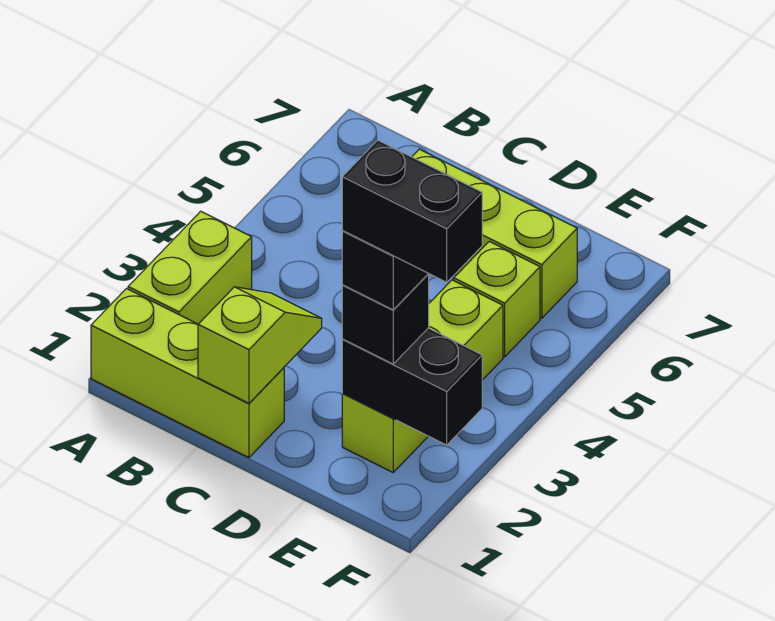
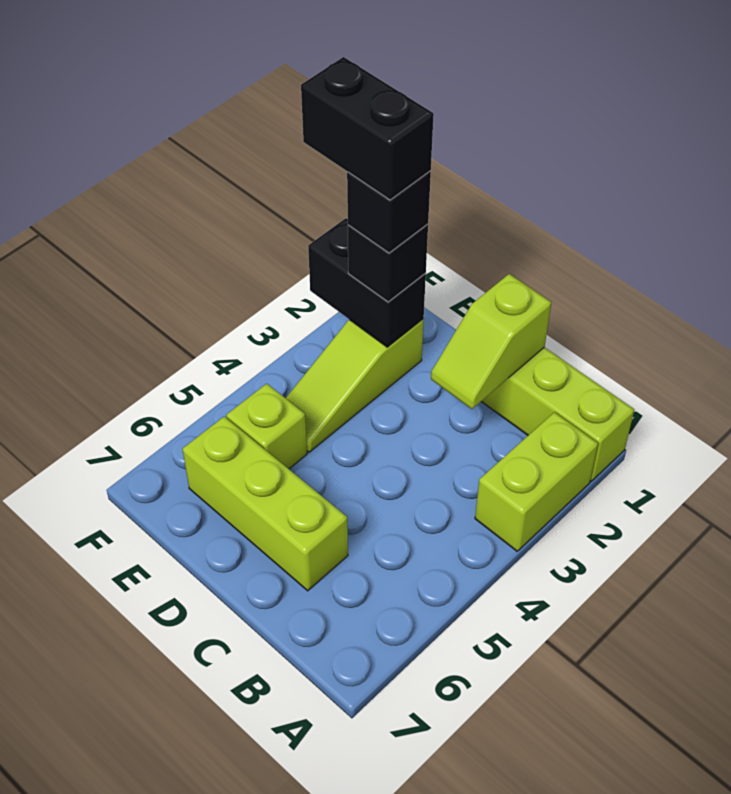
lime brick E2:E4 level 1 -> lime slope E2:E4 level 1 top 2

